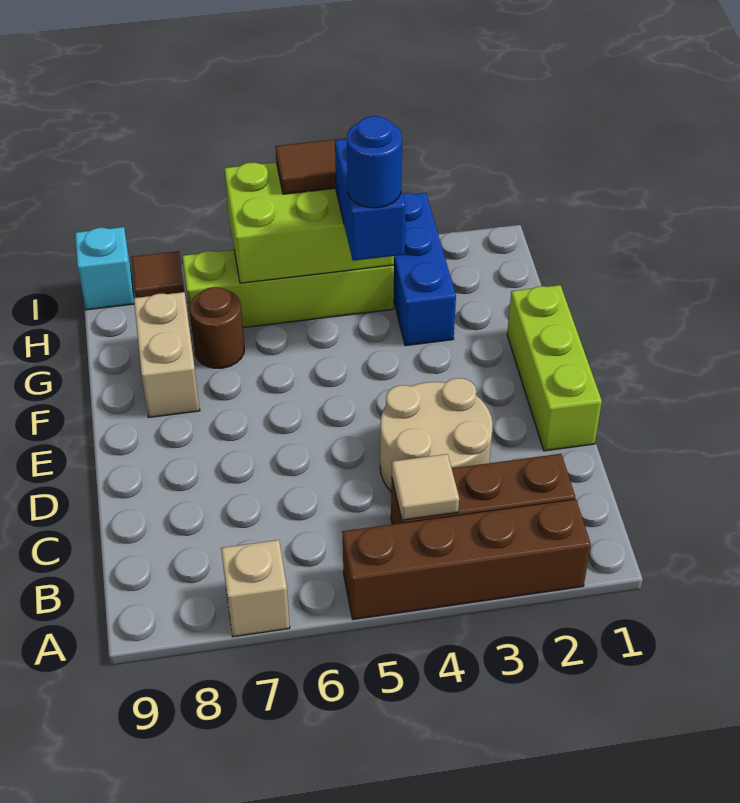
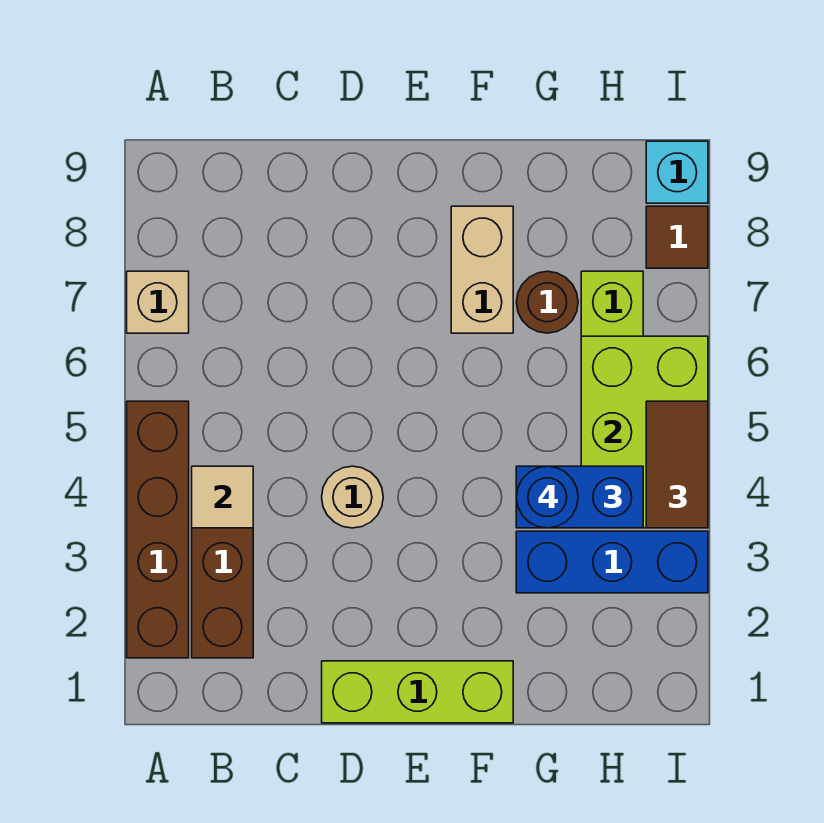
tan round brick C3:D4 level 1 -> tan round brick D4 level 1
tan brick F8:G8 level 1 -> tan brick F7:F8 level 1

